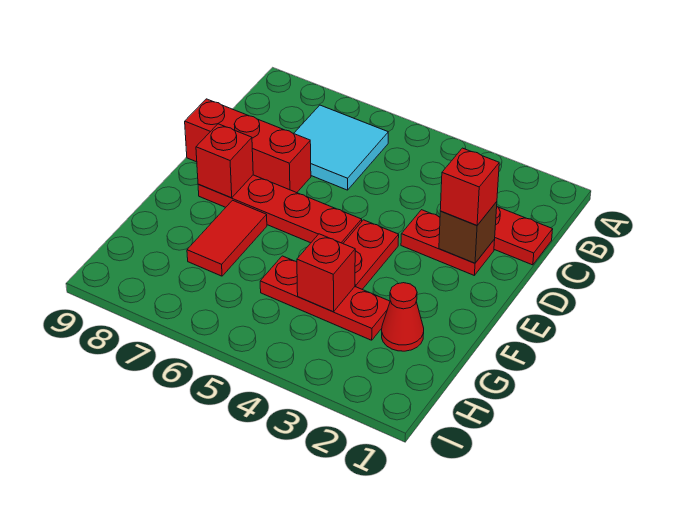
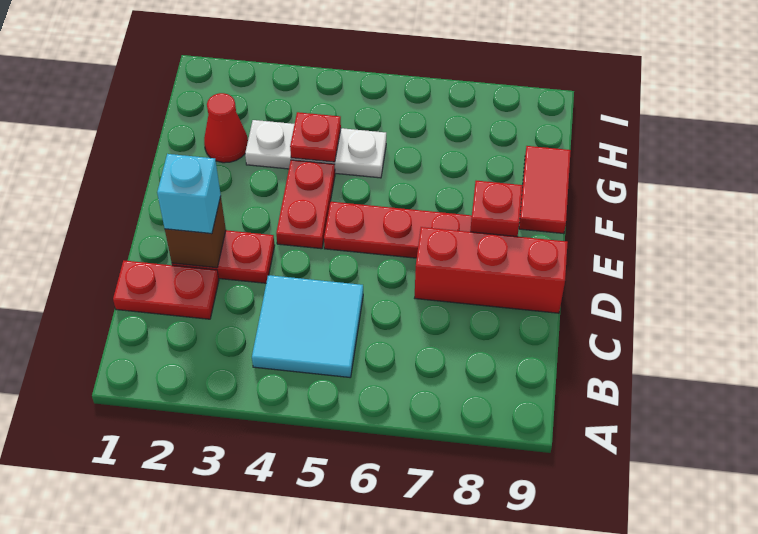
cyan tile B6:C7 level 1 -> cyan tile B4:C5 level 1
red brick D2 level 3 -> cyan brick D2 level 3
red tile F7:G7 level 1 -> red tile F9:G9 level 1
red plate G3:G5 level 1 -> white plate G3:G5 level 1
red brick G4 level 2 -> red plate G4 level 2

